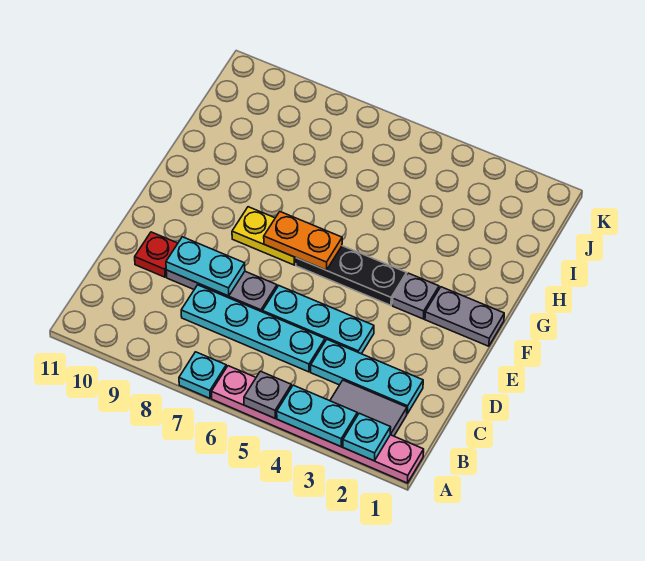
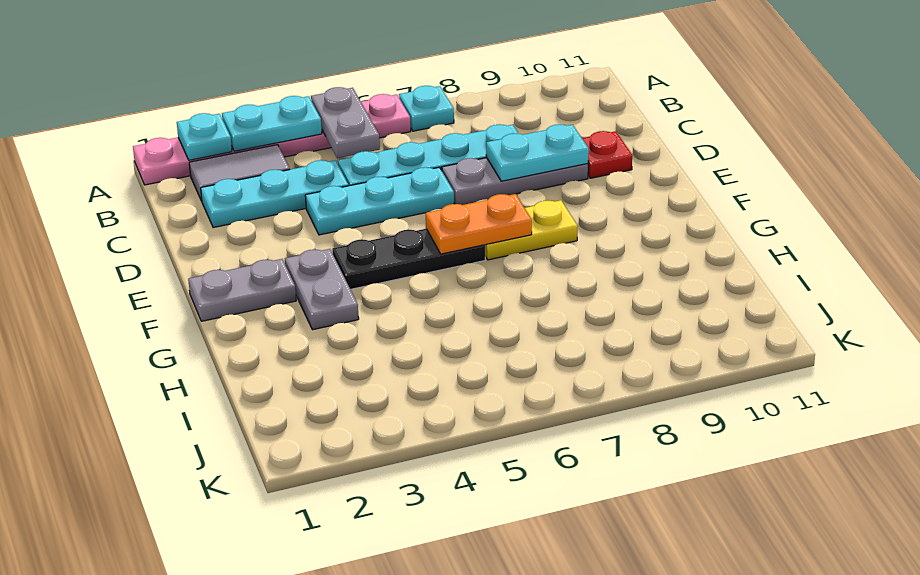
grey plate A5 level 2 -> grey plate A5:B5 level 2
grey plate F3 level 1 -> grey plate F3:G3 level 1

